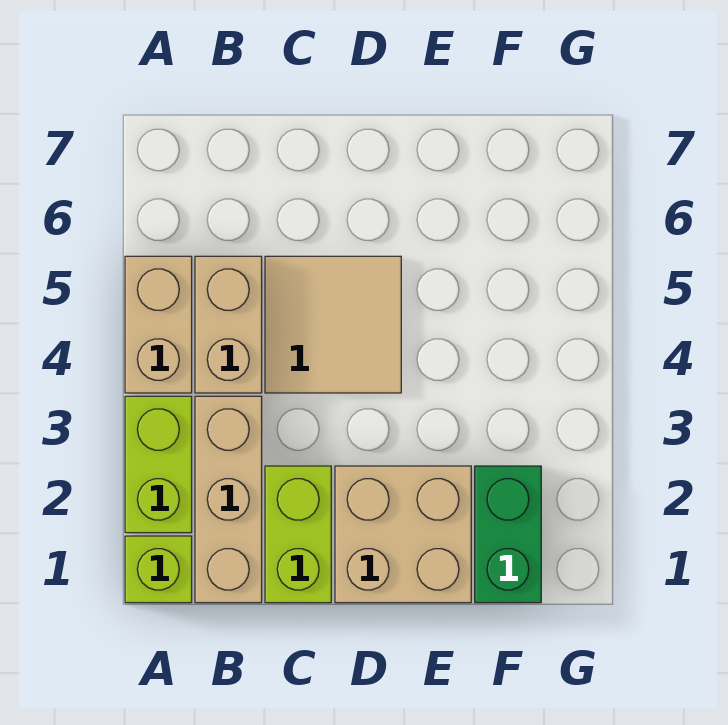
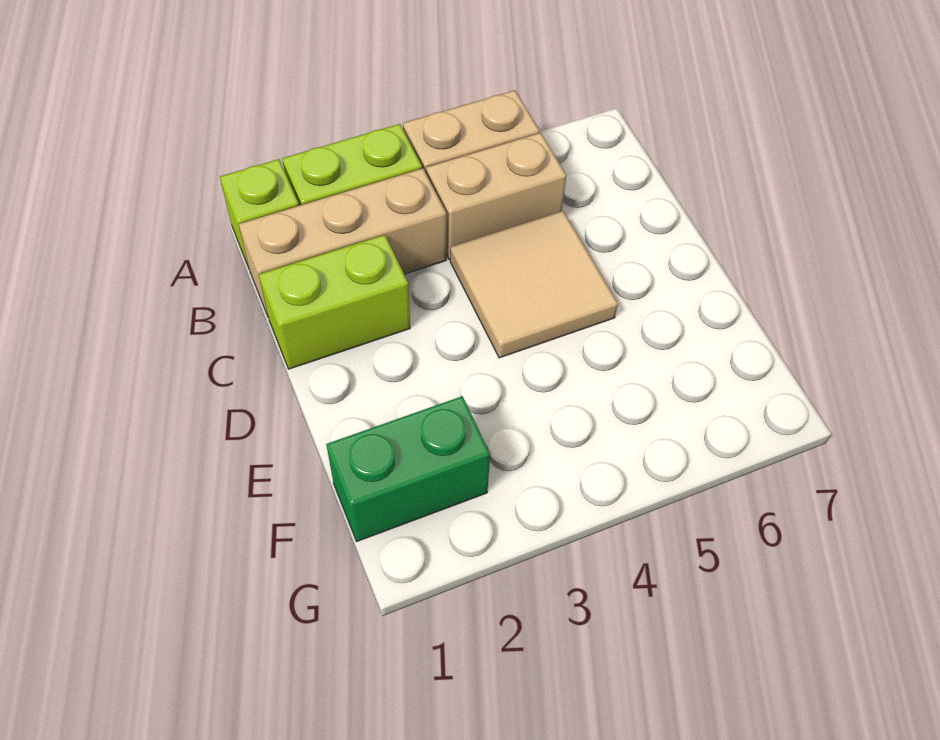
tan brick D1:E2 level 1 -> none

